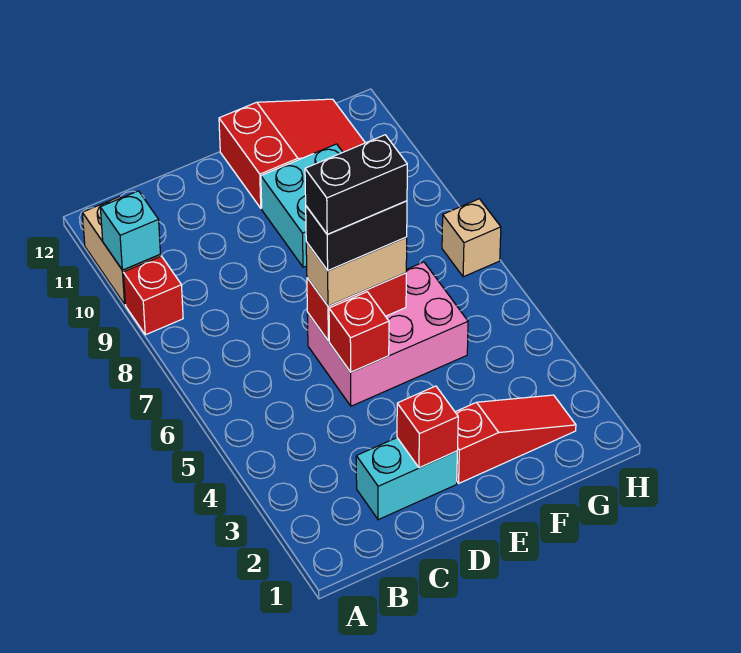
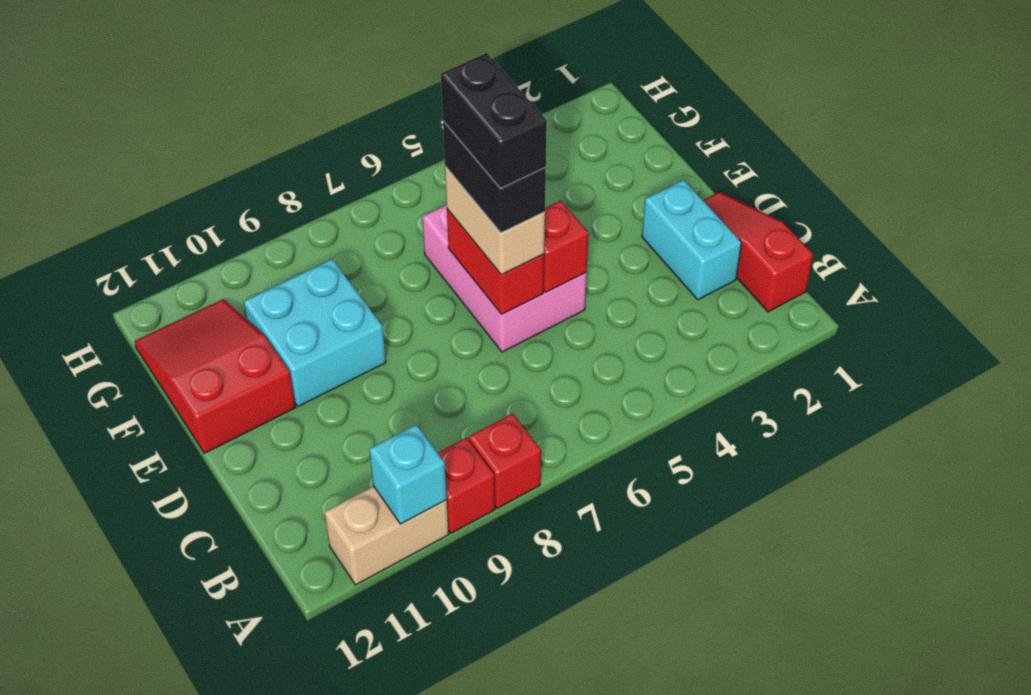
red brick D2 level 2 -> red brick A8 level 1
red slope E2:G2 level 1 top E -> red slope B1:D1 level 1 top B
tan brick H7 level 1 -> none

